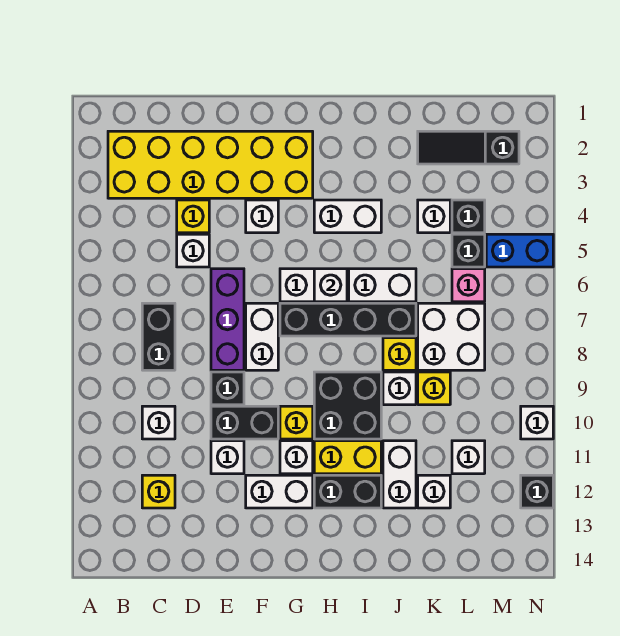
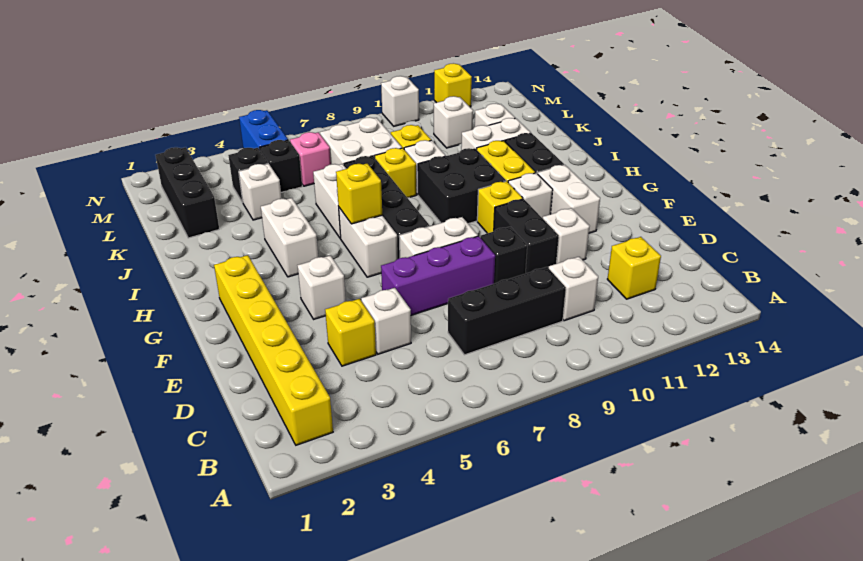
yellow brick B2:G3 level 1 -> yellow brick B2:G2 level 1
black brick C7:C8 level 1 -> black brick C7:C9 level 1
white brick H6 level 2 -> yellow brick H6 level 2
black slope K2:M2 level 1 top M -> black brick K2:M2 level 1
black brick N12 level 1 -> yellow brick N12 level 1

